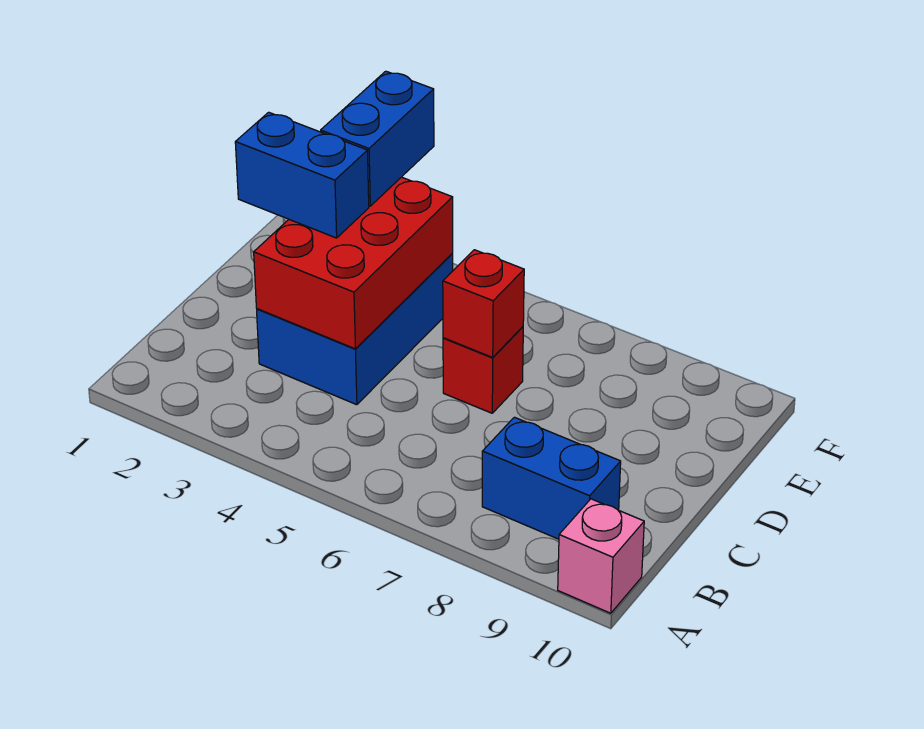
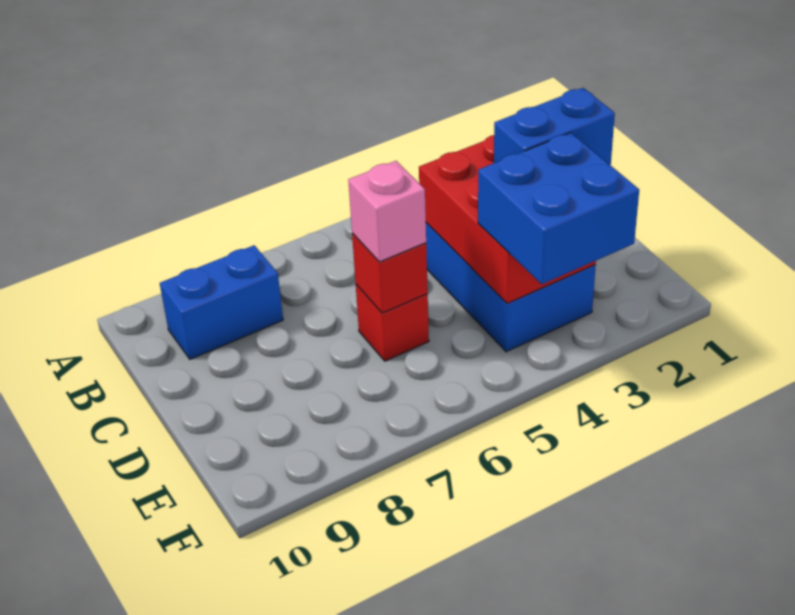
pink brick A10 level 1 -> pink brick D6 level 3
blue brick E3:F3 level 3 -> blue brick E3:F4 level 3

